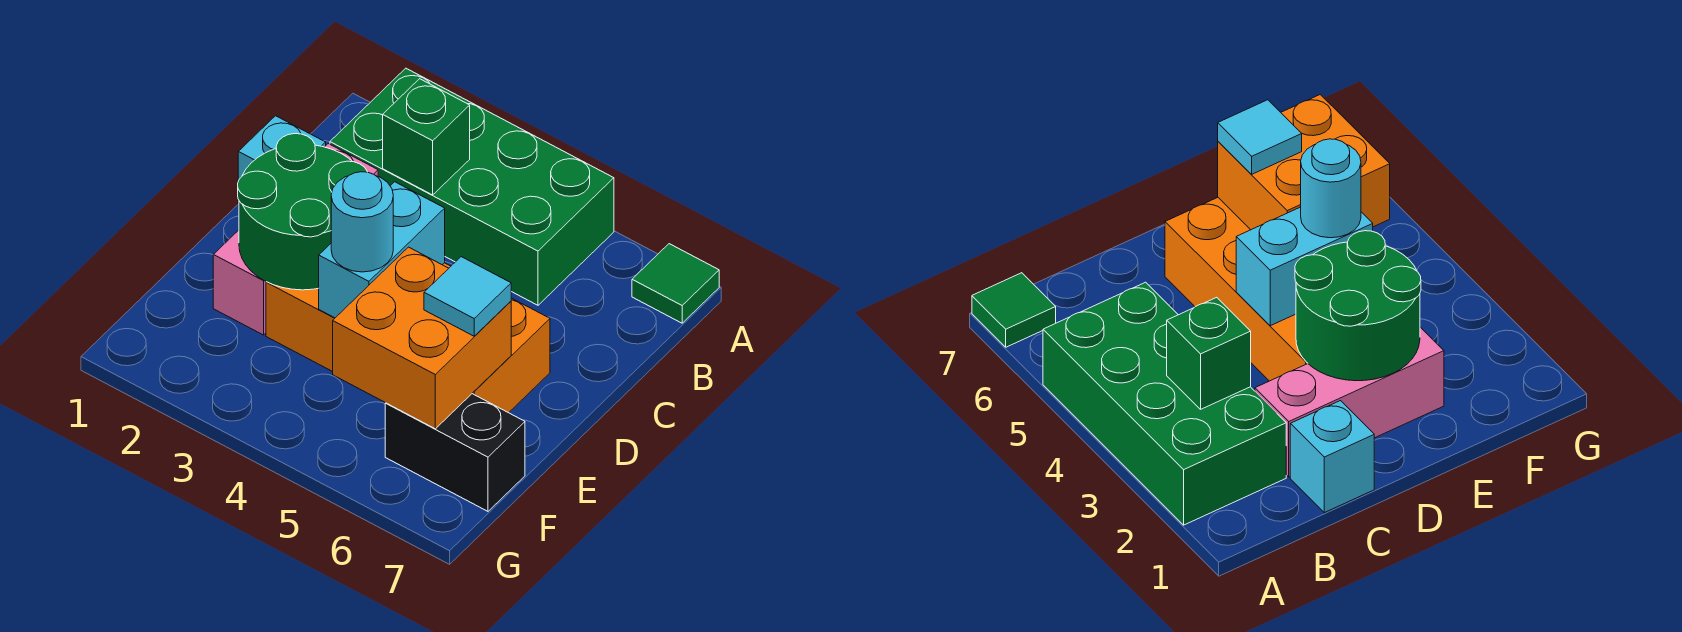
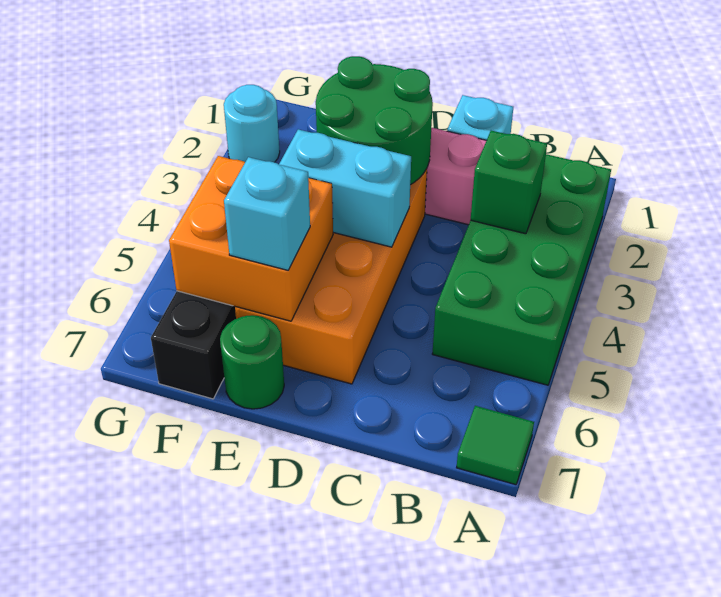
cyan round brick E4 level 3 -> cyan round brick G2 level 1
cyan tile E6 level 3 -> cyan brick E6 level 3
none -> green round brick E7 level 1

